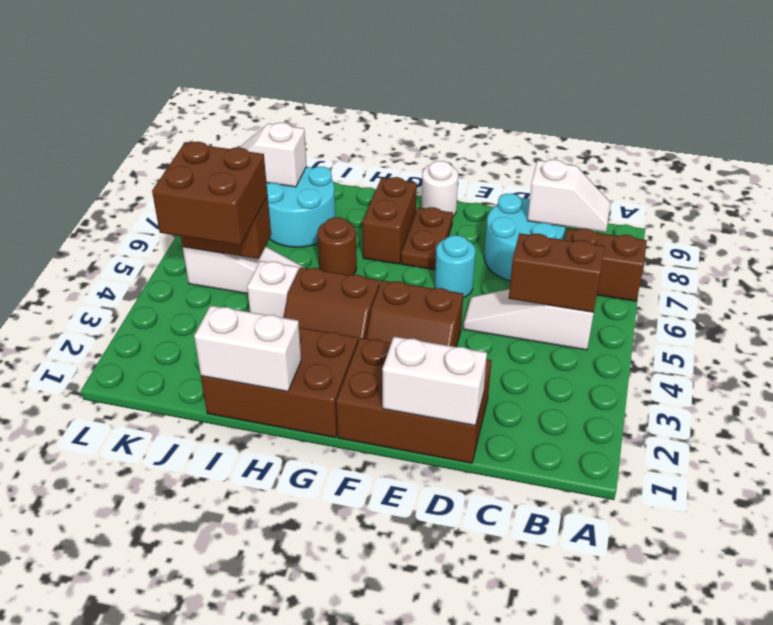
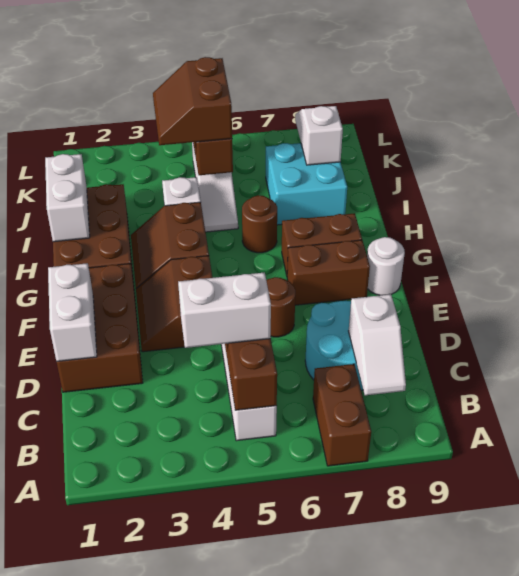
none -> white brick C4:C5 level 3
cyan round brick E6 level 1 -> brown round brick E6 level 1
brown plate F7:F8 level 1 -> brown brick F7:F8 level 1
cyan round brick I7:J8 level 1 -> cyan brick I7:J8 level 1
brown brick J4:K5 level 3 -> brown slope J4:K5 level 3 top 5

